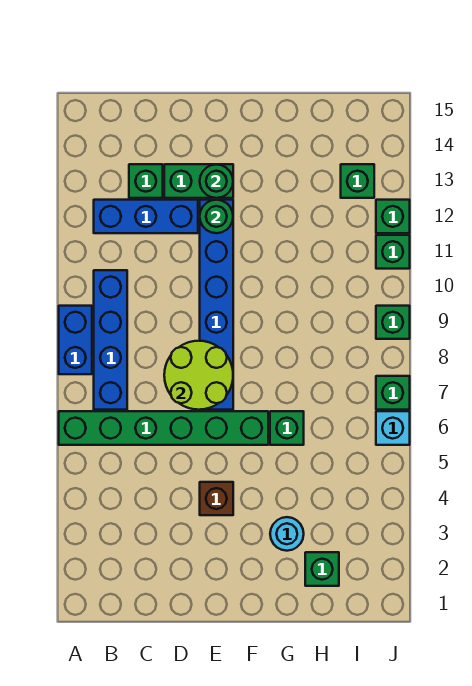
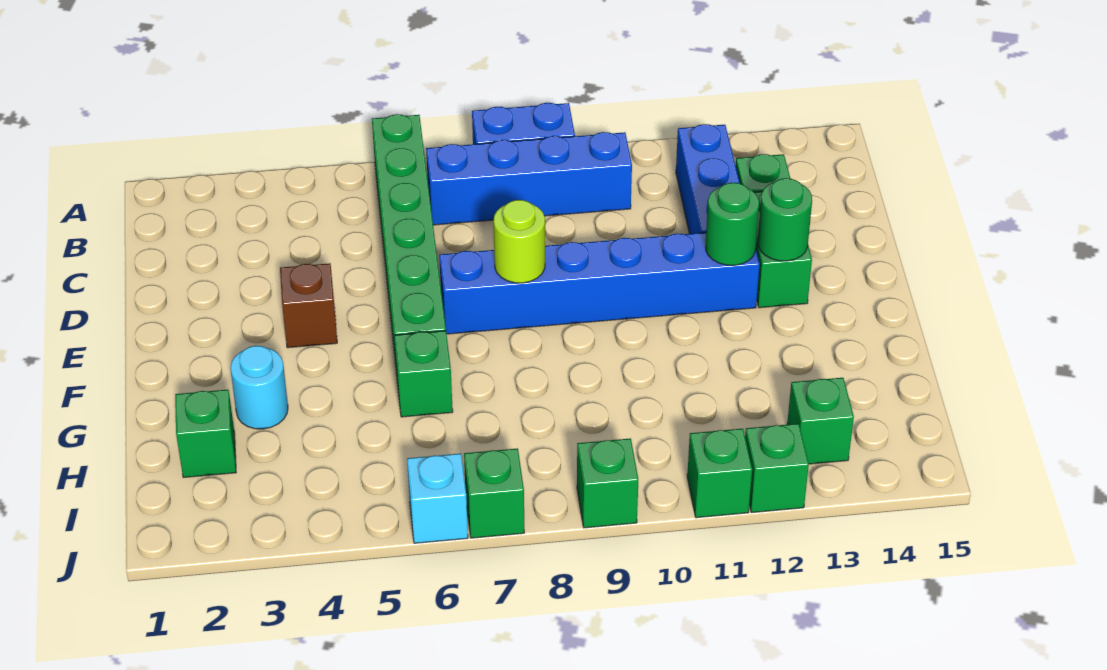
lime round brick D7:E8 level 2 -> lime round brick E8 level 2

